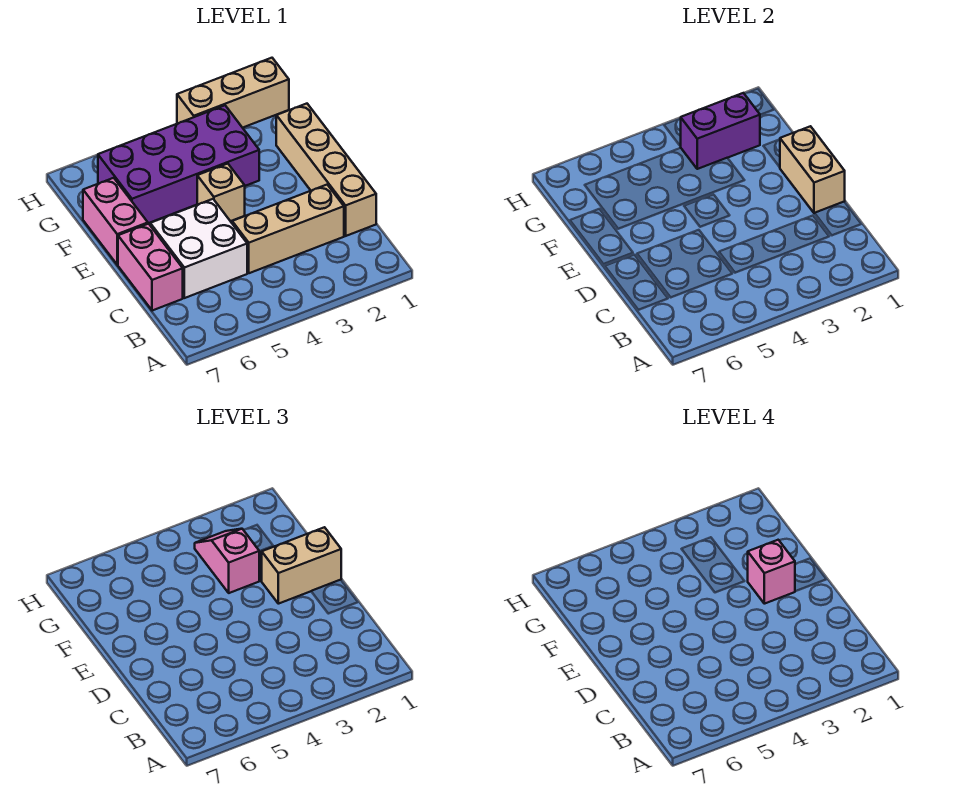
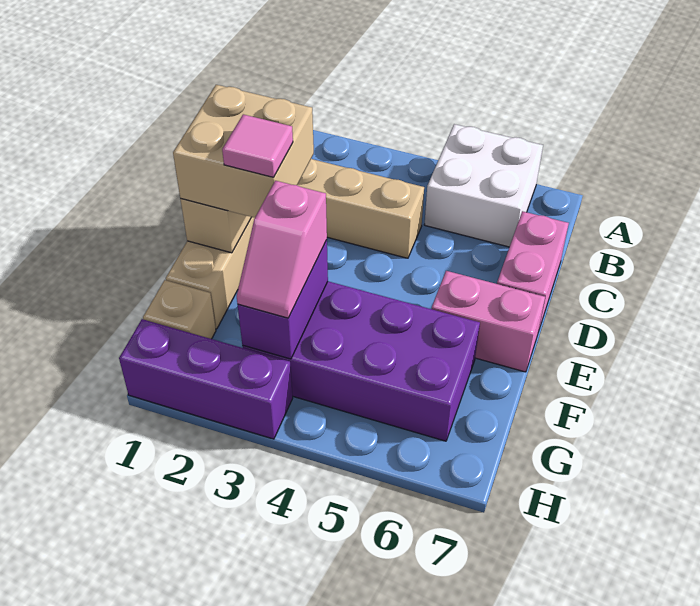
white brick C5:D6 level 1 -> white brick A5:B6 level 1
tan brick E1:E2 level 3 -> tan brick D1:E2 level 3
pink brick E2 level 4 -> pink tile E2 level 4
tan brick E4 level 1 -> tan brick G1 level 1
pink brick E7:F7 level 1 -> pink brick E6:E7 level 1
purple brick G2:G3 level 2 -> purple brick F3:G3 level 2
tan brick H1:H3 level 1 -> purple brick H1:H3 level 1

